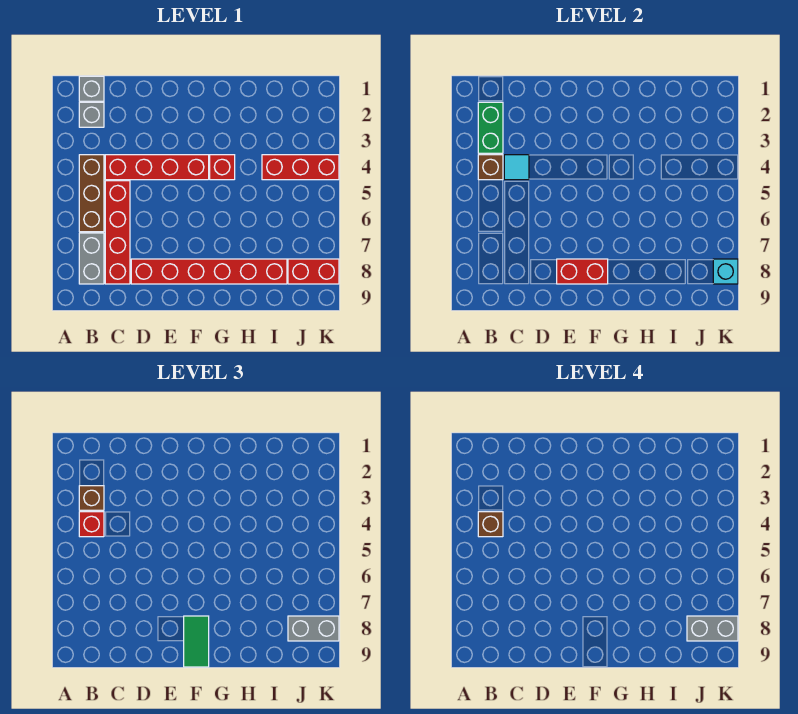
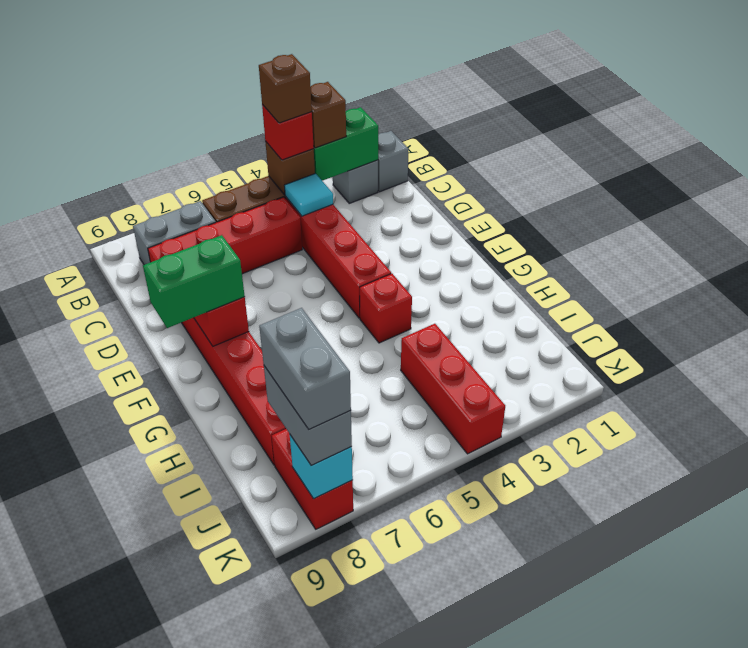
green tile F8:F9 level 3 -> green brick F8:F9 level 3

